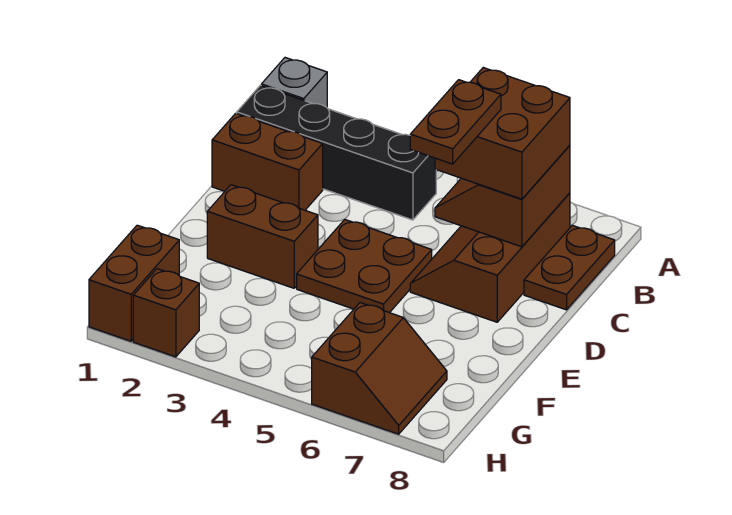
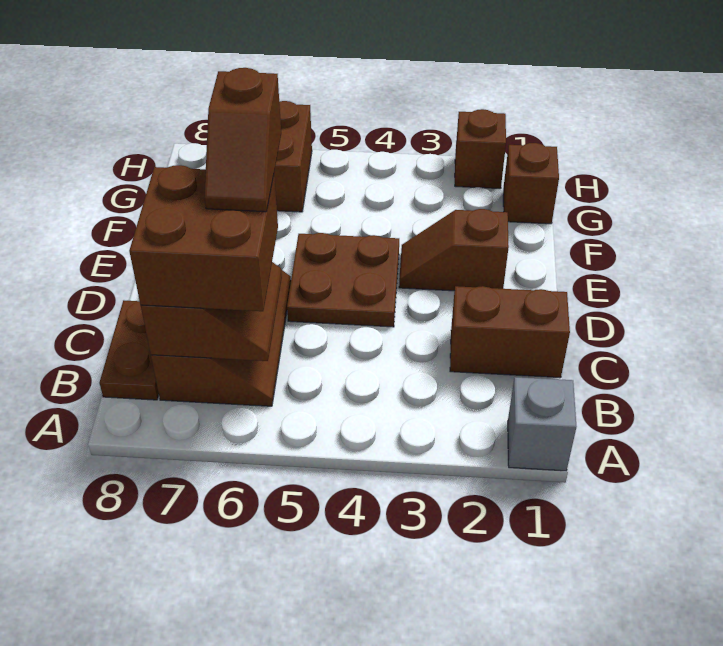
black brick B1:B4 level 1 -> none
brown plate C6:D6 level 4 -> brown slope C6:D6 level 4 top D
brown brick E2:E3 level 1 -> brown slope E2:E3 level 1 top 2
brown brick G1:H1 level 1 -> brown brick G1 level 1

